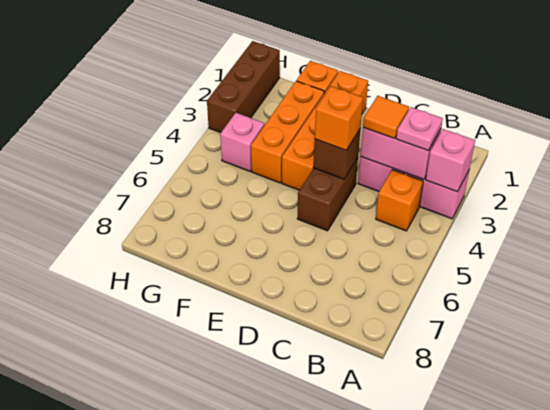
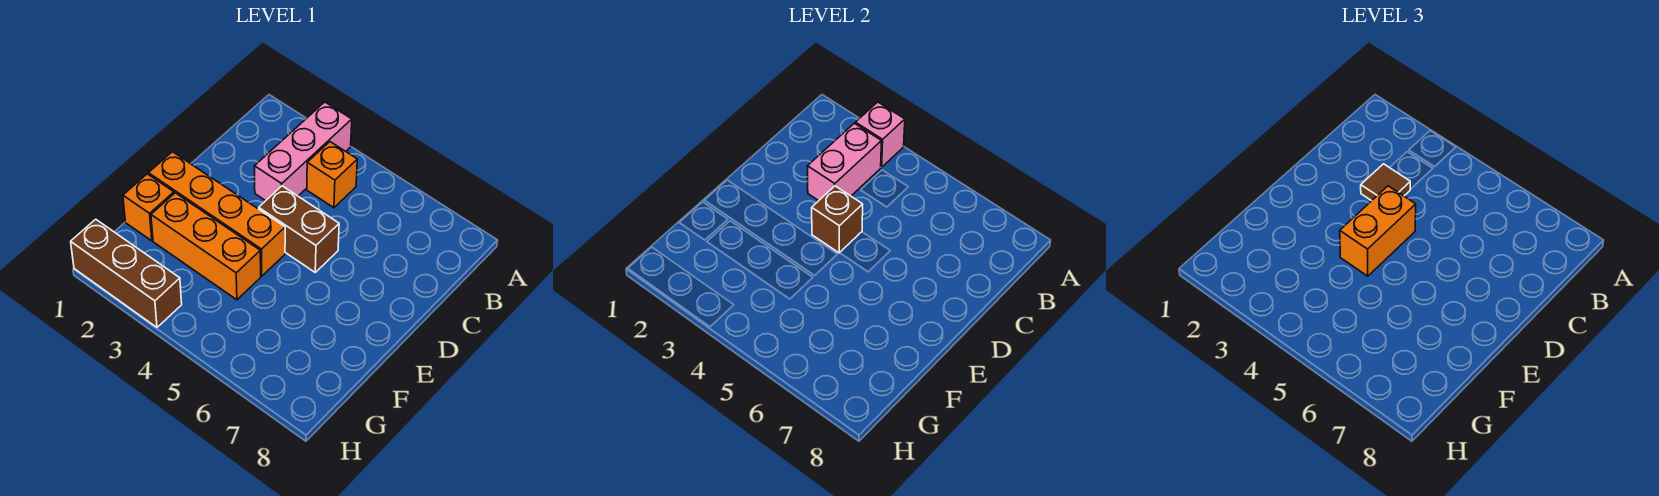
pink plate B3 level 3 -> none
orange tile C3 level 3 -> brown tile C3 level 3
orange brick D4 level 3 -> orange brick D4:E4 level 3
pink brick G4 level 1 -> none

